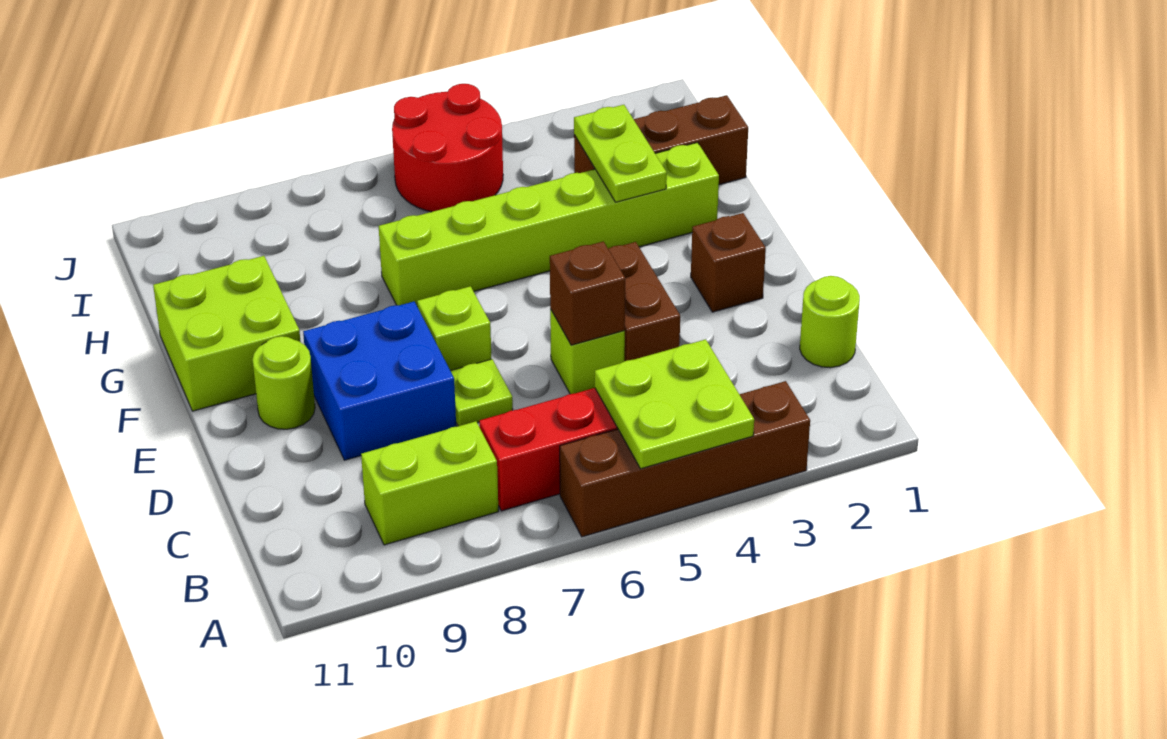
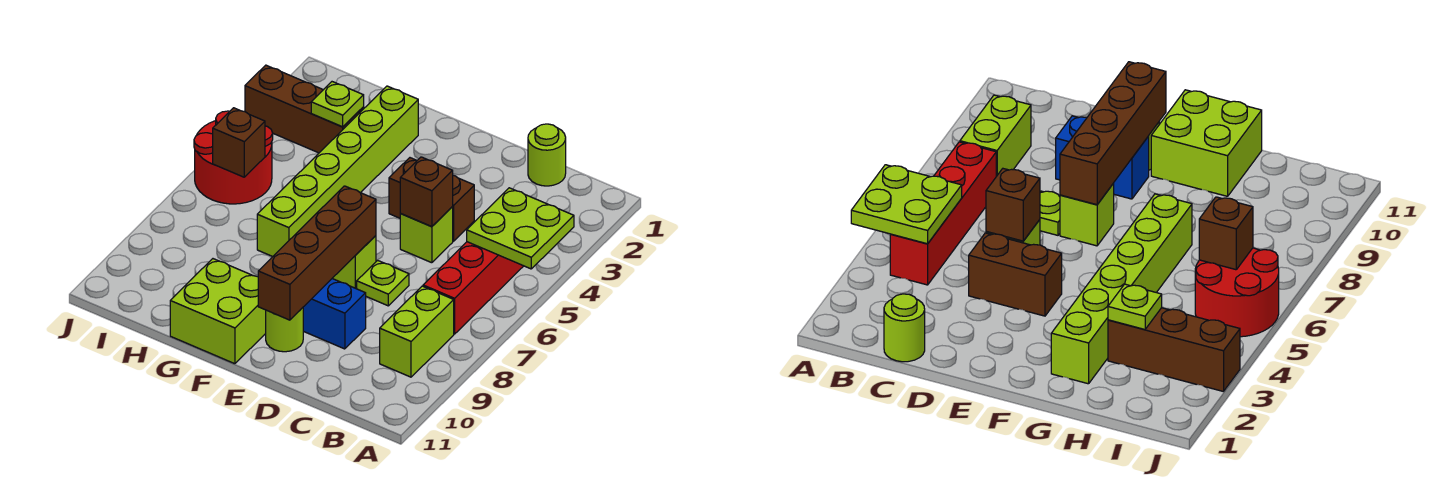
brown brick A3:A6 level 1 -> brown brick E7:E10 level 2
blue brick D8:E9 level 1 -> blue brick D9:E9 level 1
brown brick E2 level 1 -> brown brick I6 level 2
lime plate G3:H3 level 2 -> lime plate H3 level 2
brown brick H1:H3 level 1 -> brown brick H3:J3 level 1

